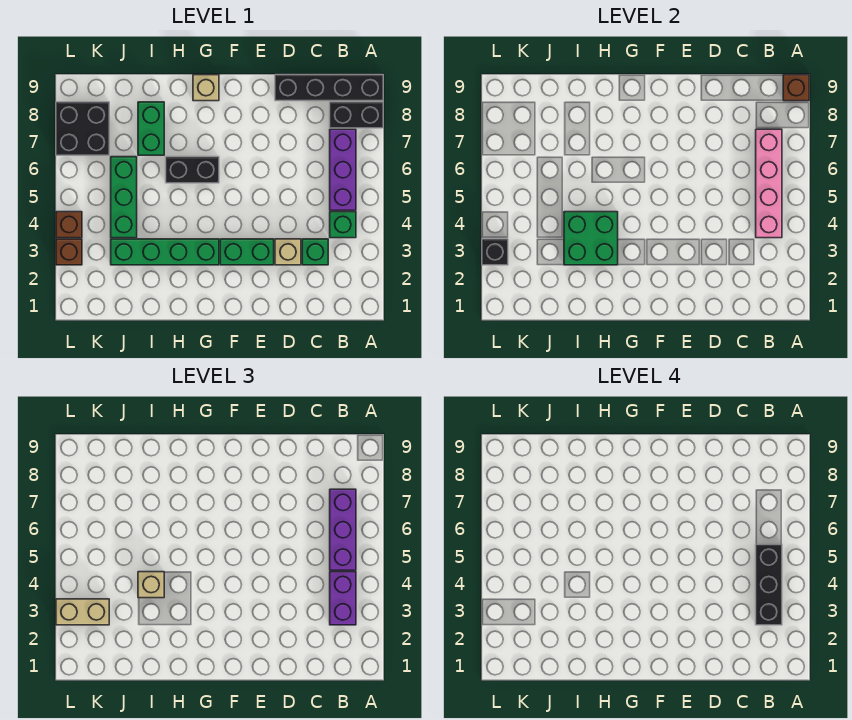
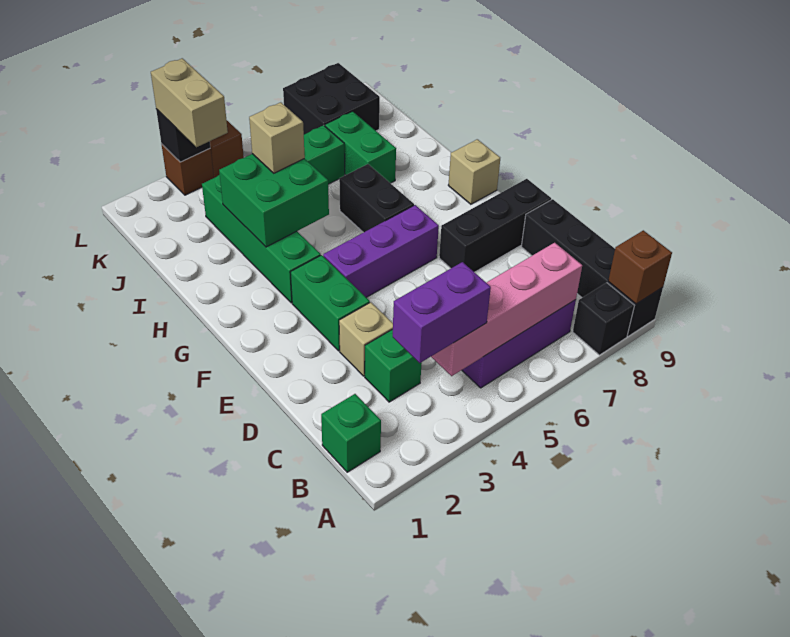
black brick A8:B8 level 1 -> black brick A8 level 1
black brick B3:B5 level 4 -> black brick E7:E9 level 1
green brick B4 level 1 -> green brick B1 level 1
purple brick B5:B7 level 3 -> purple brick F4:F6 level 1
green brick I7:I8 level 1 -> green brick I7:J7 level 1

